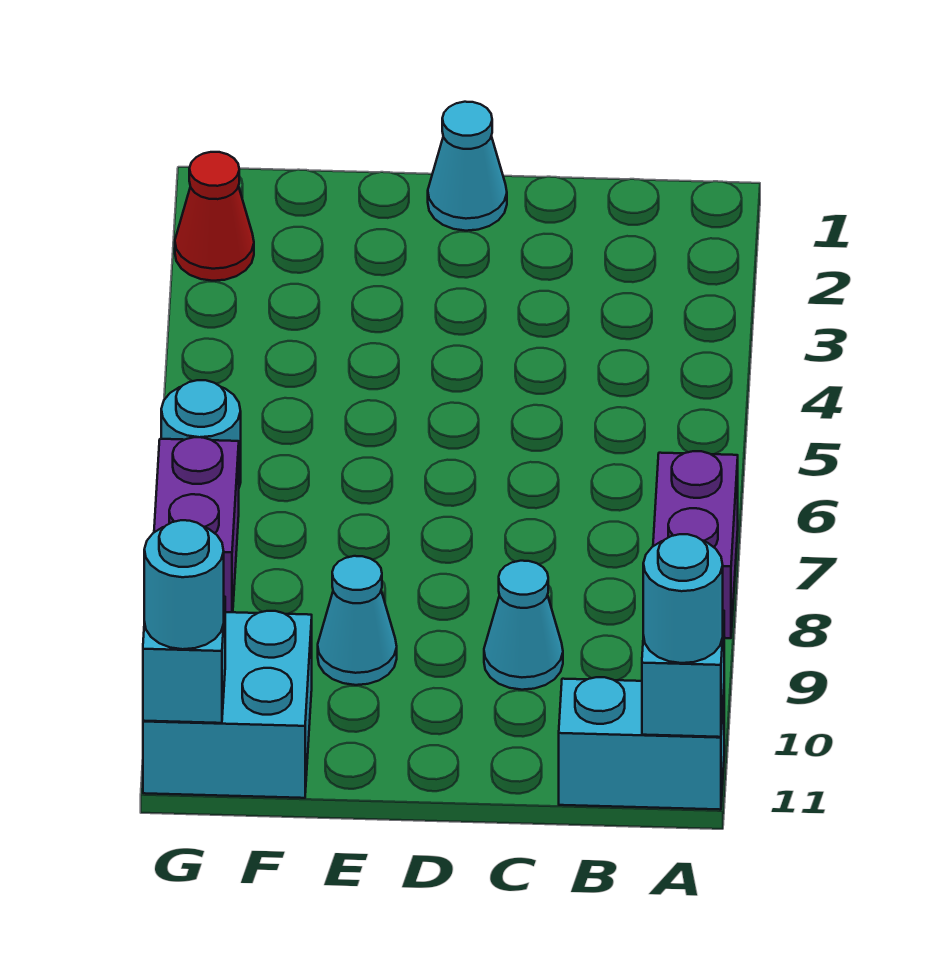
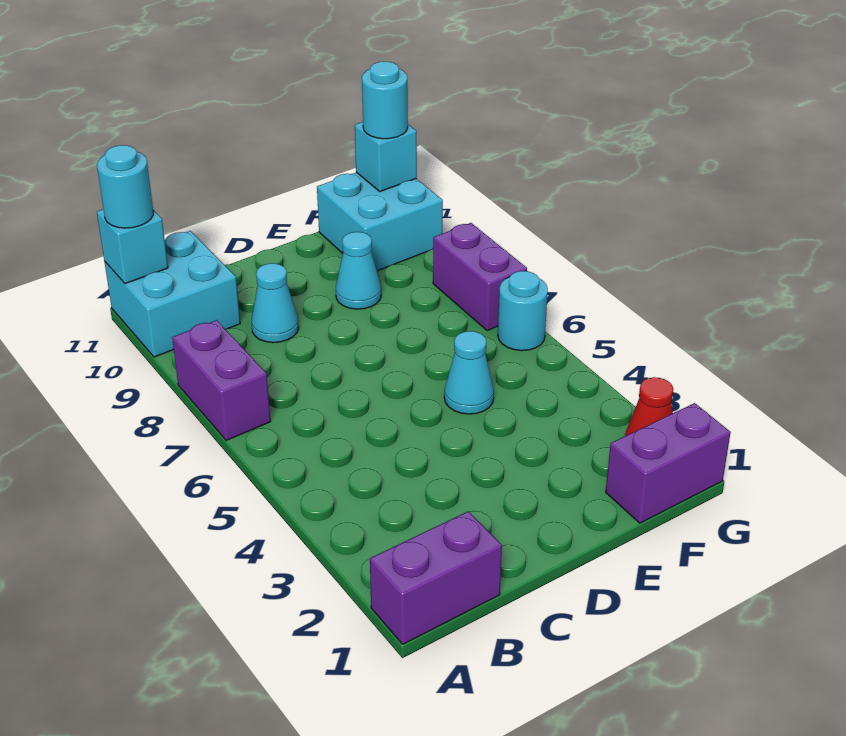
none -> purple brick A1:B1 level 1
cyan brick A11:B11 level 1 -> cyan brick A10:B11 level 1
cyan cone D1 level 1 -> cyan cone E5 level 1
none -> purple brick F1:G1 level 1

